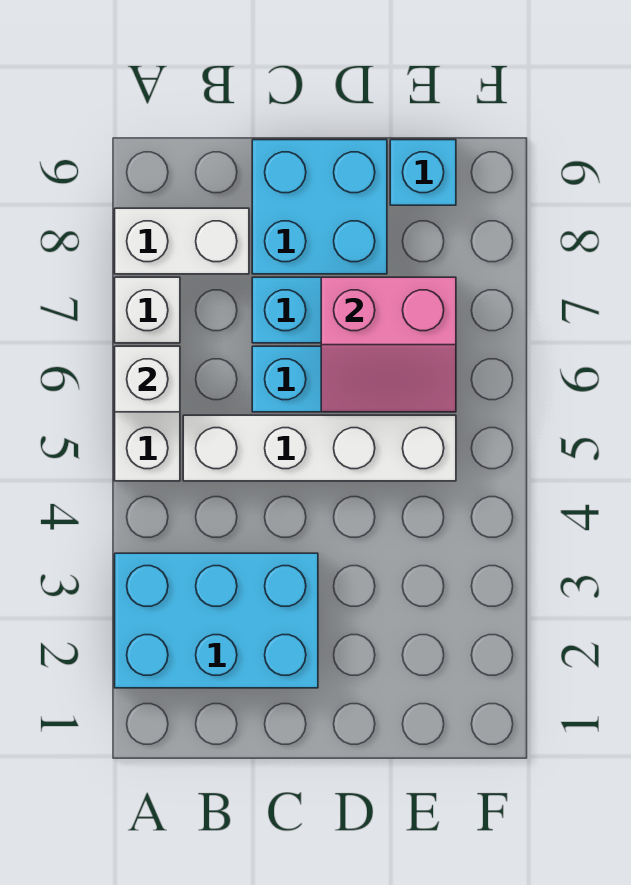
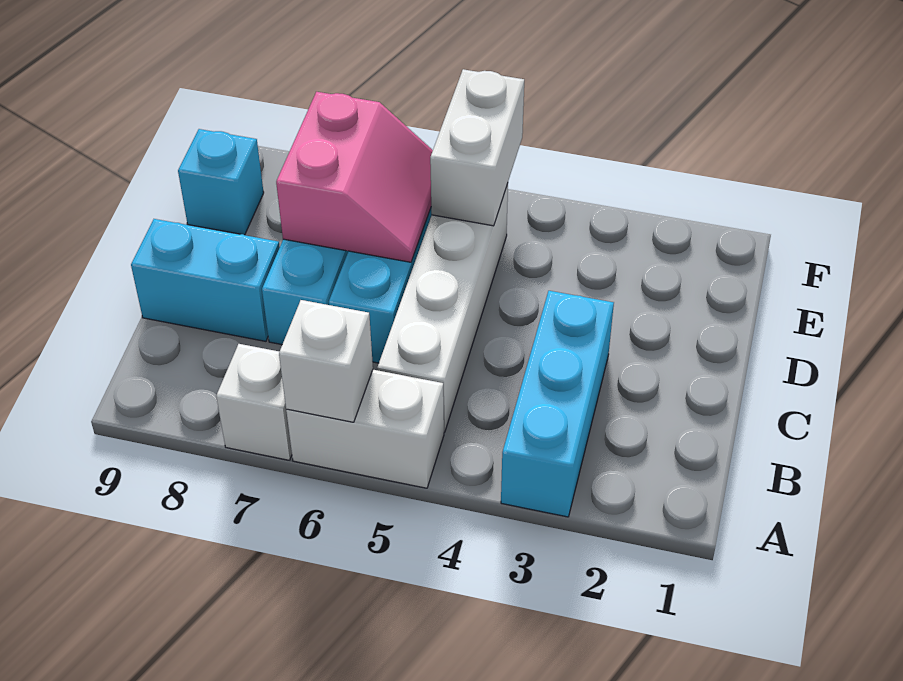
cyan brick A2:C3 level 1 -> cyan brick A3:C3 level 1
white brick A8:B8 level 1 -> white brick E5:F5 level 2
cyan brick C8:D9 level 1 -> cyan brick C8:C9 level 1

